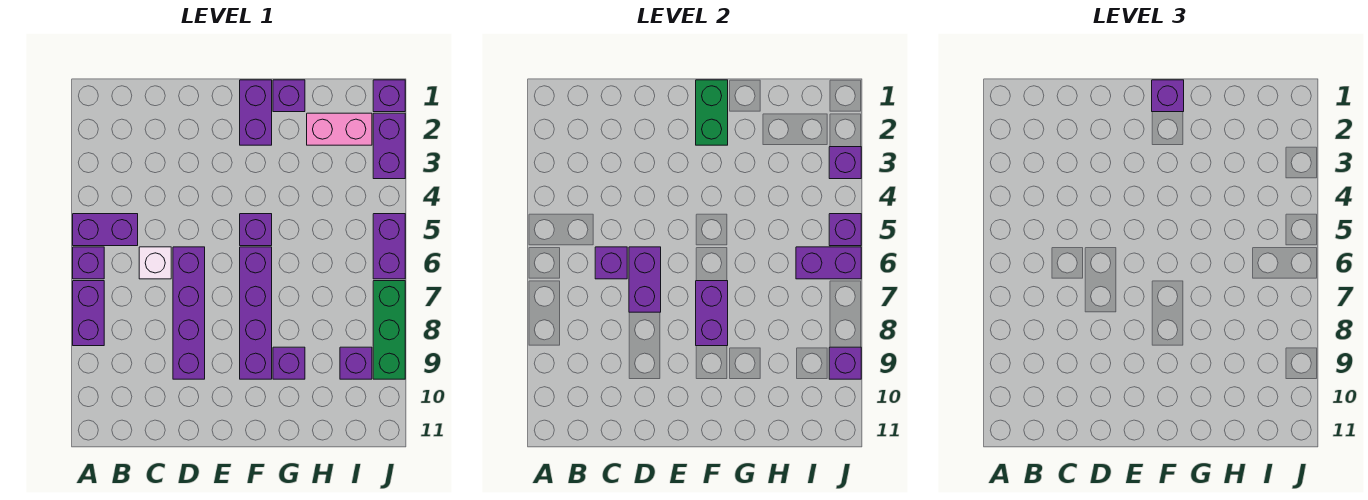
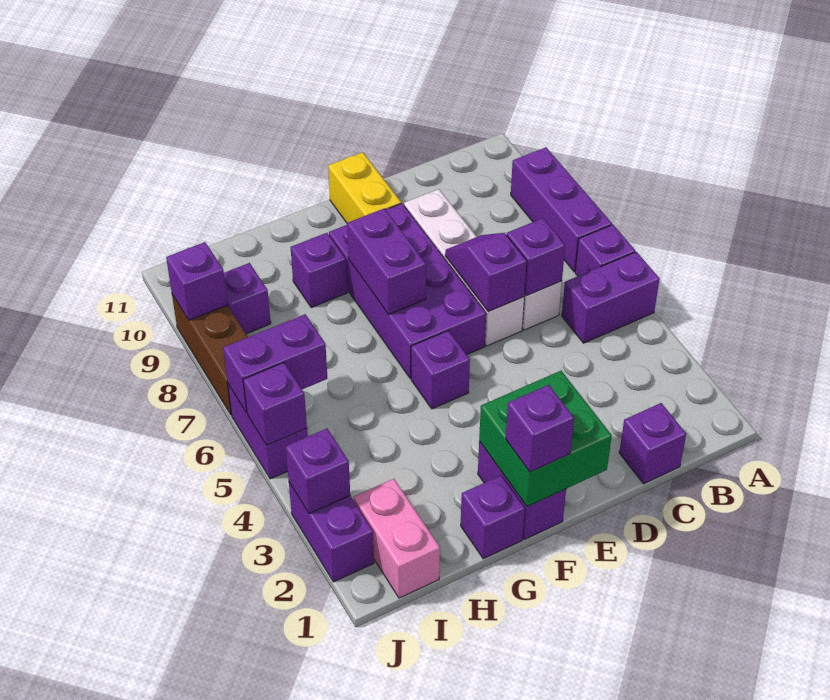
purple brick A7:A8 level 1 -> purple brick A7:A9 level 1
purple brick D6:D9 level 1 -> white brick D6:D9 level 1
purple brick D6:D7 level 2 -> purple slope D6:D7 level 2 top 6
none -> yellow brick E10:E11 level 1
green brick F1:F2 level 2 -> green brick E1:F2 level 2
purple brick F6:F9 level 1 -> purple brick E6:F9 level 1
pink brick H2:I2 level 1 -> pink brick I1:I2 level 1
purple brick J1 level 1 -> purple brick C1 level 1
green brick J7:J9 level 1 -> brown brick J7:J9 level 1

